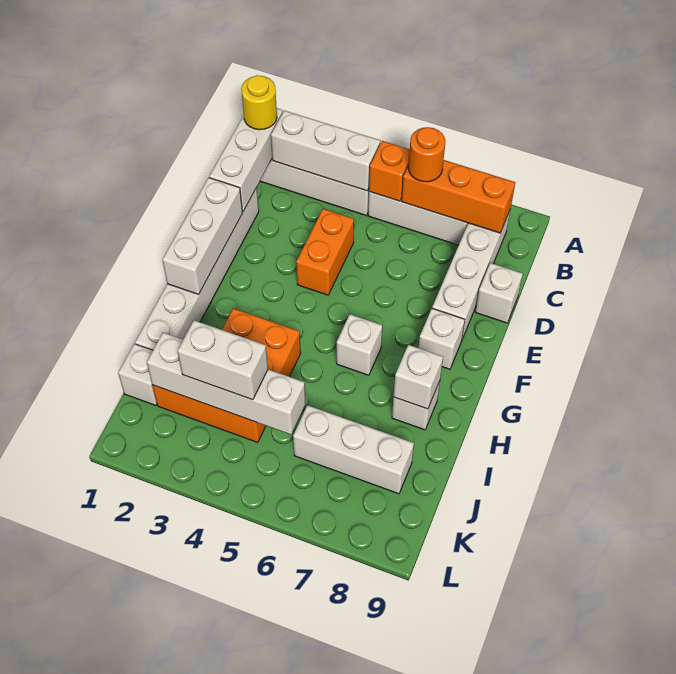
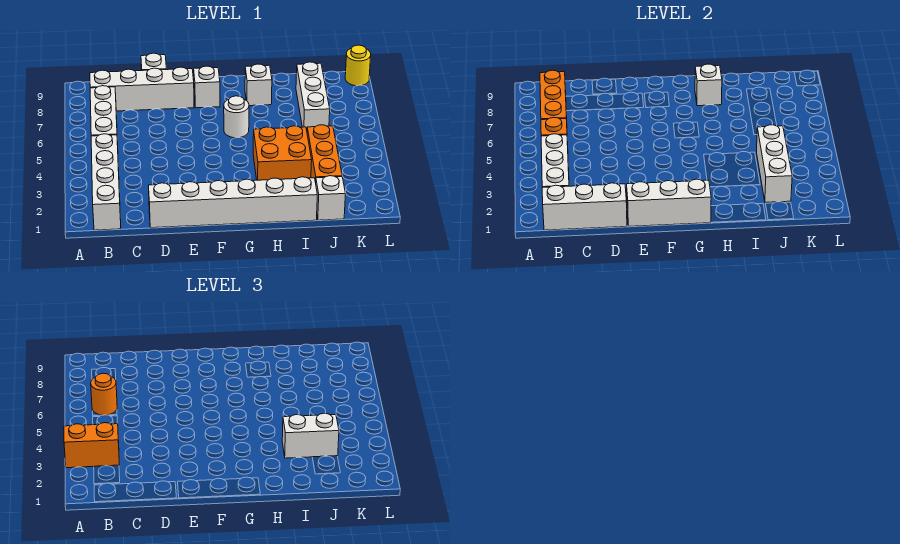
yellow round brick B1 level 3 -> yellow round brick L9 level 1
orange brick D4:E4 level 1 -> orange brick A3:B3 level 3
white brick G6 level 1 -> white round brick G6 level 1
white brick J2:J5 level 2 -> white brick J2:J4 level 2
white brick J3:J4 level 3 -> white brick I3:J3 level 3

